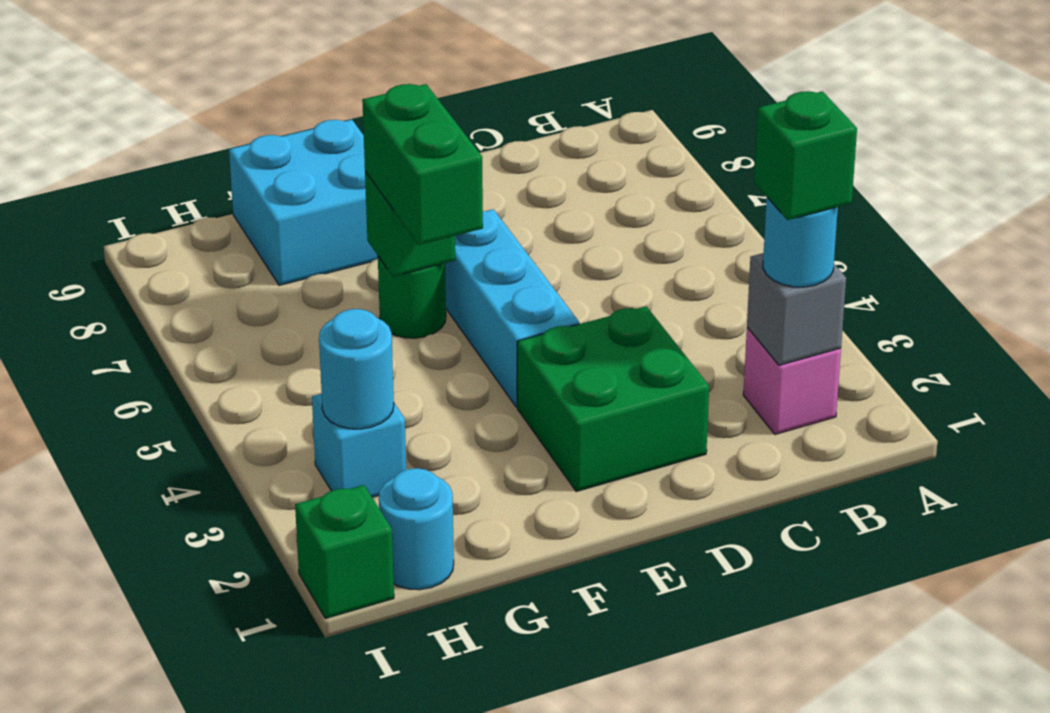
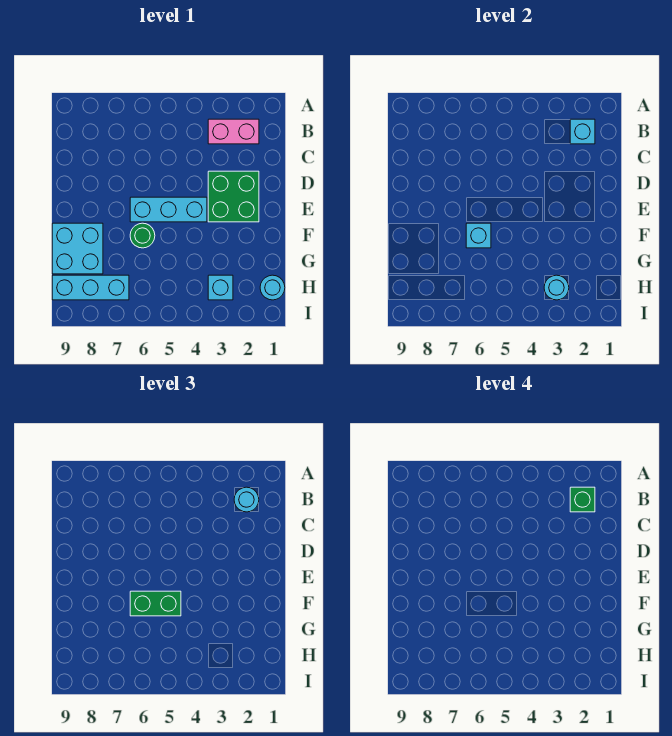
pink brick B2 level 1 -> pink brick B2:B3 level 1
grey brick B2 level 2 -> cyan brick B2 level 2
green brick F6 level 2 -> cyan brick F6 level 2
none -> cyan brick H7:H9 level 1
green brick I1 level 1 -> none

